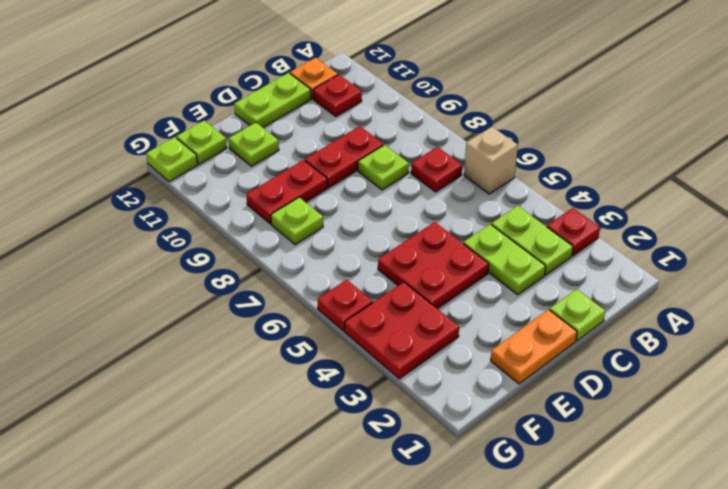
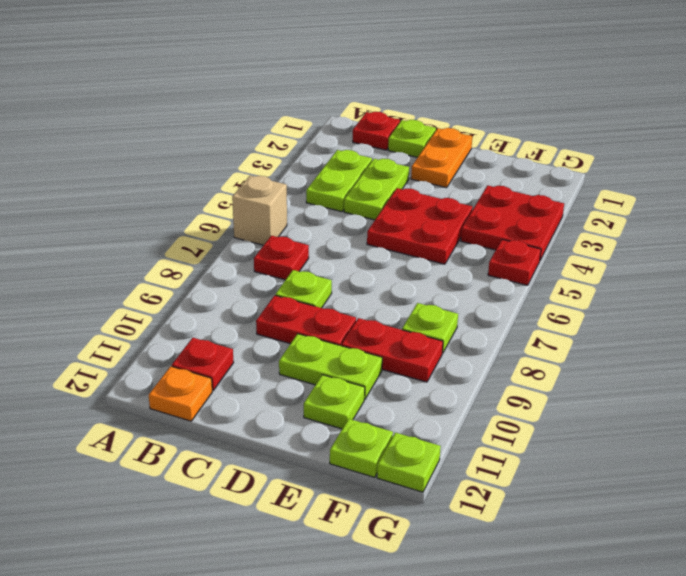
red plate A3 level 1 -> red plate B1 level 1
lime plate C12:D12 level 1 -> lime plate D10:E10 level 1
orange plate D1:E1 level 1 -> orange plate D1:D2 level 1

